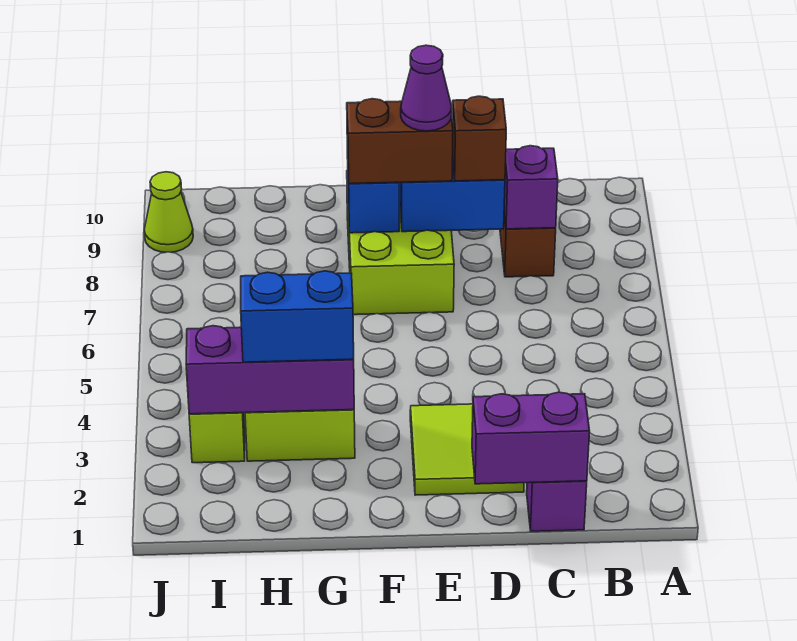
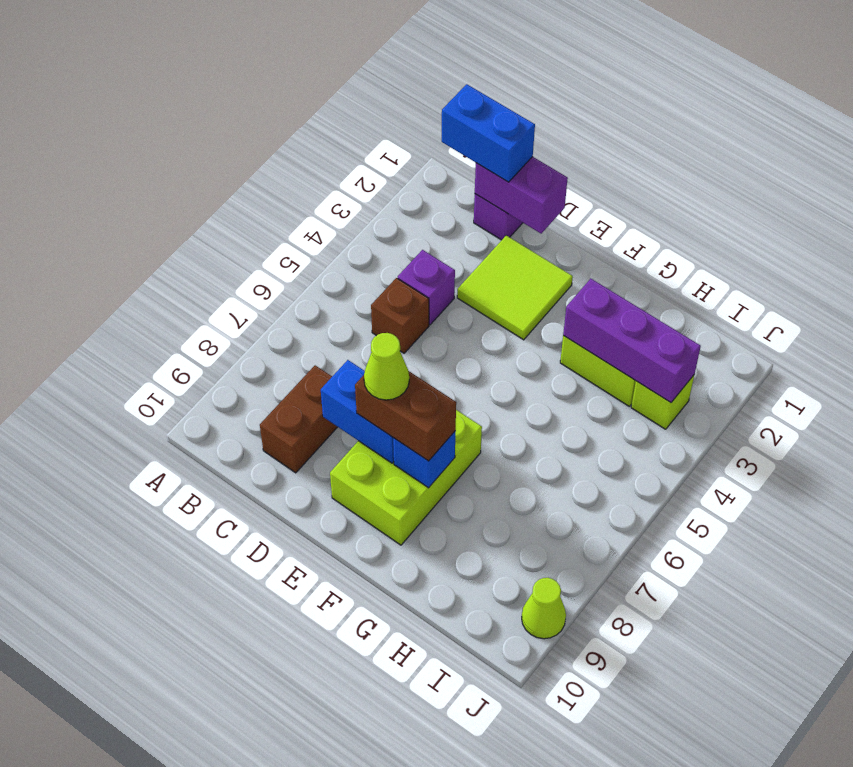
purple brick C8 level 2 -> purple brick C4 level 1
brown brick D8 level 3 -> brown brick C5 level 1
purple cone E8 level 4 -> lime cone E8 level 4
blue brick G3:H3 level 3 -> blue brick B1:C1 level 3

